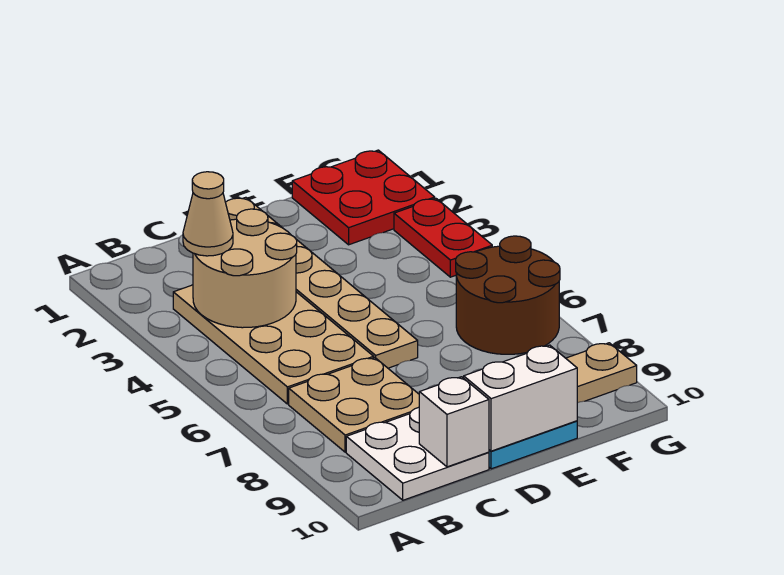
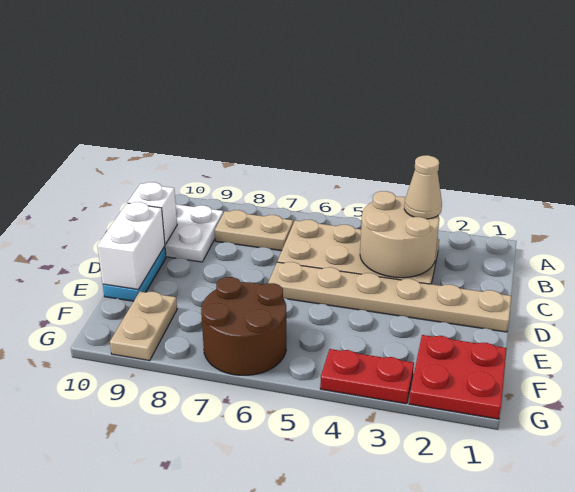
tan plate B7:C8 level 1 -> tan plate B7:B8 level 1

